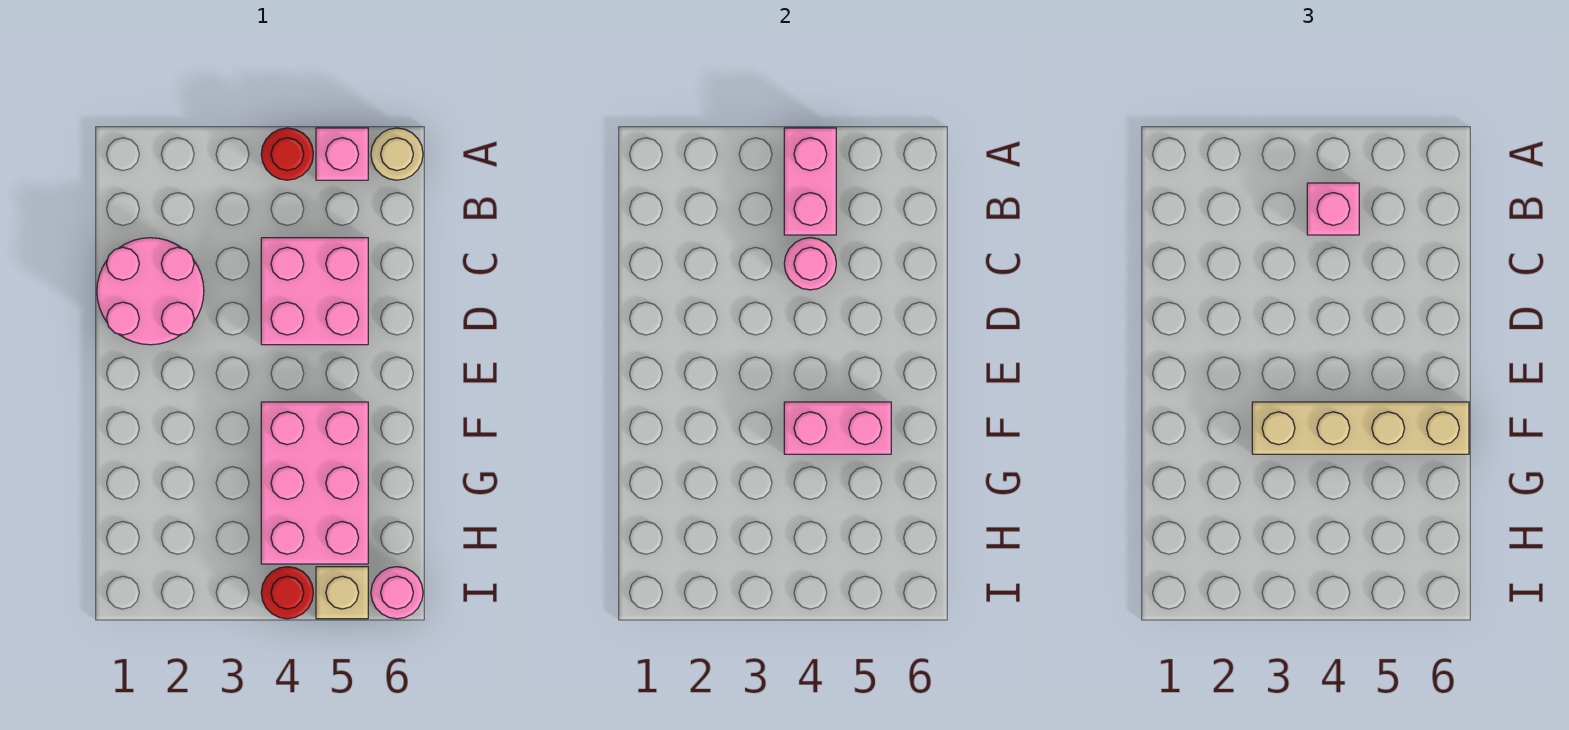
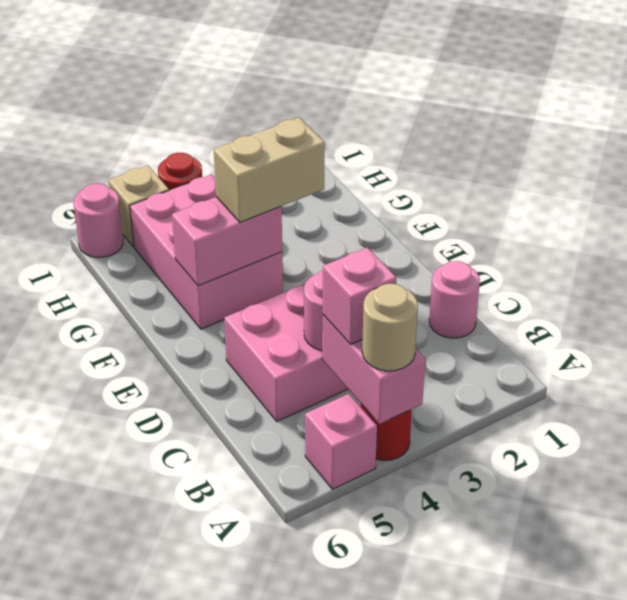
tan round brick A6 level 1 -> tan round brick A4 level 3
pink round brick C1:D2 level 1 -> pink round brick C1 level 1
tan brick F3:F6 level 3 -> tan brick F3:F4 level 3

